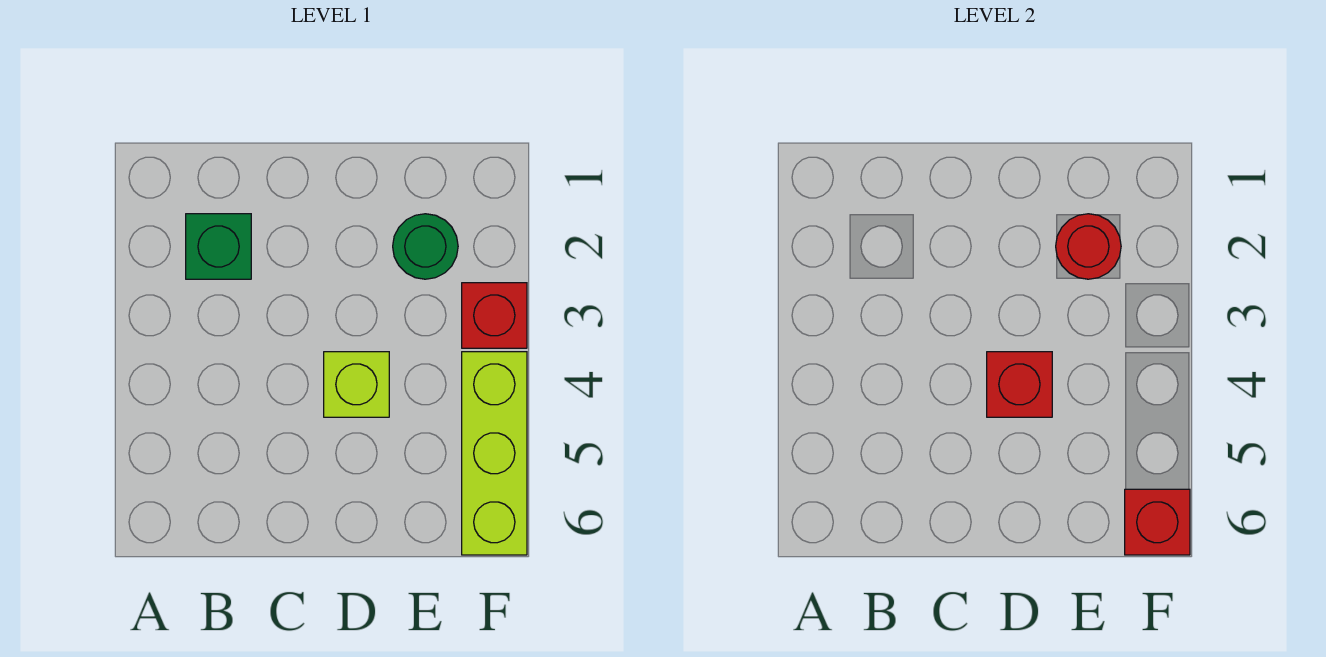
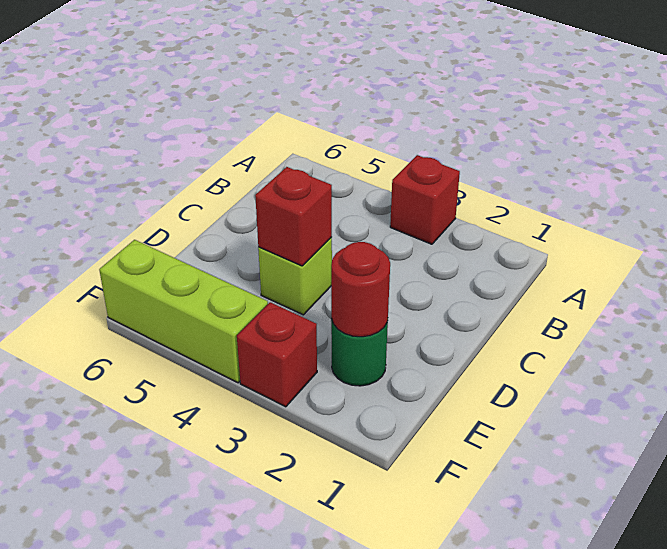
green brick B2 level 1 -> none
red brick F6 level 2 -> red brick A3 level 1

